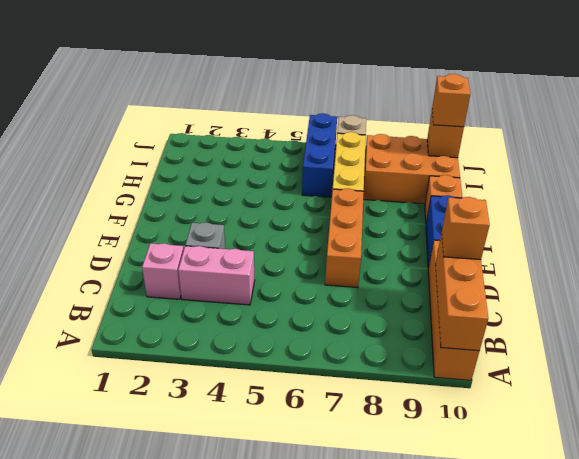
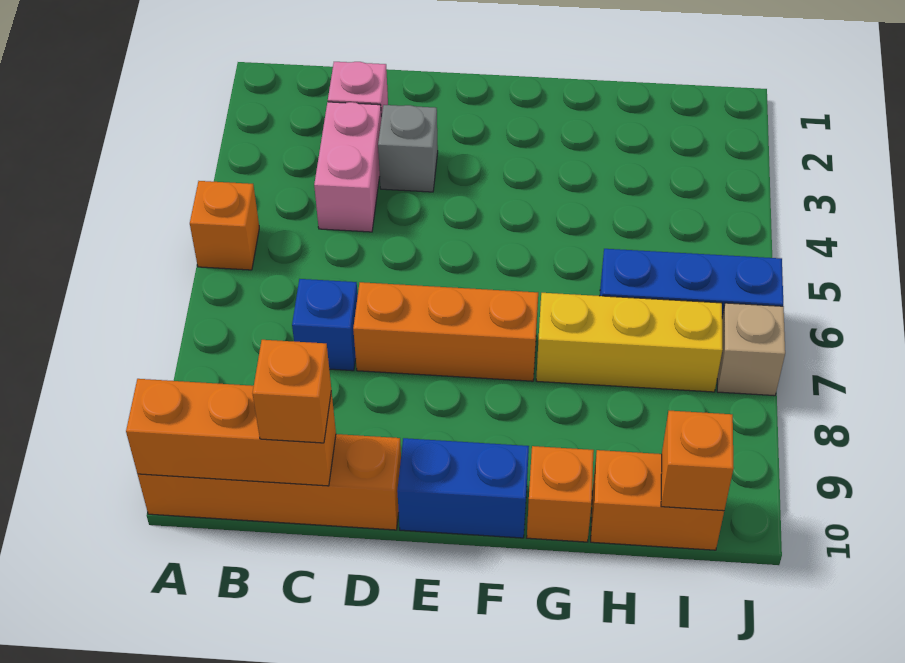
none -> blue brick C7 level 1
orange brick H8:I10 level 1 -> orange brick H10:I10 level 1
orange brick I10 level 3 -> orange brick A5 level 1

